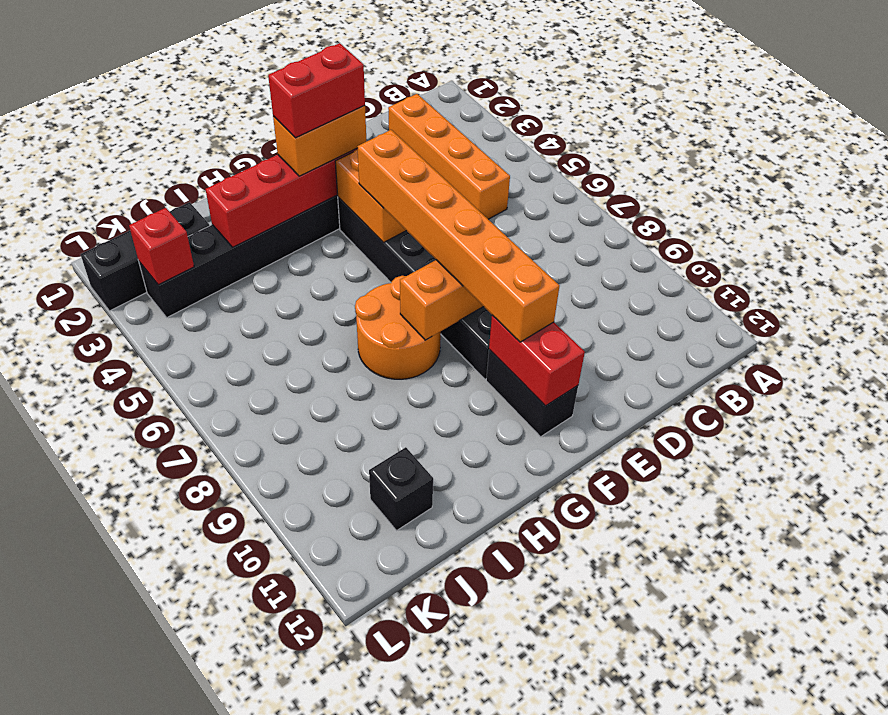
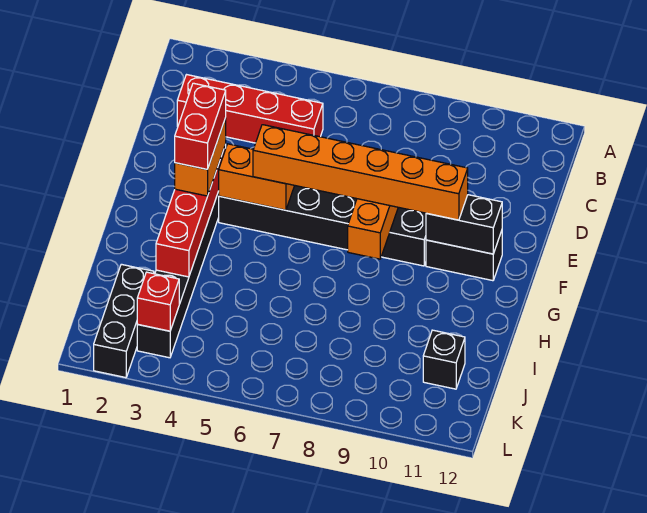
orange brick C2:C5 level 1 -> red brick C2:C5 level 1
red brick F10:F11 level 2 -> black brick F10:F11 level 2
orange round brick G7:H8 level 1 -> none

